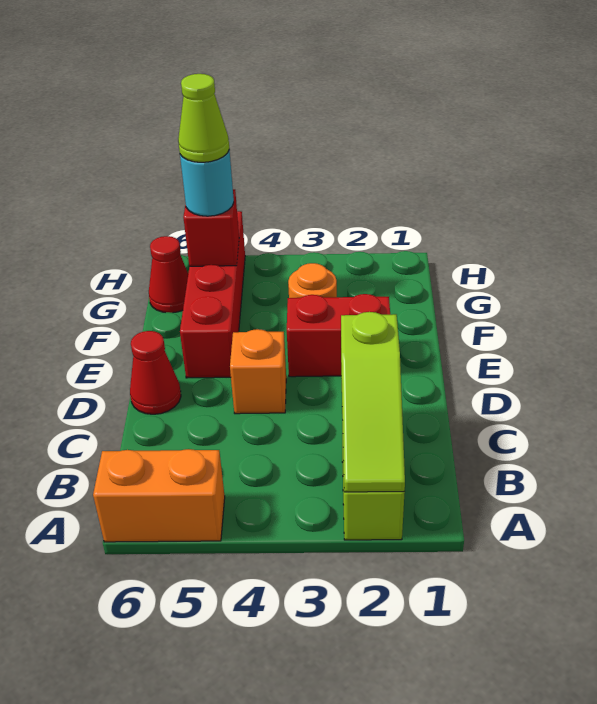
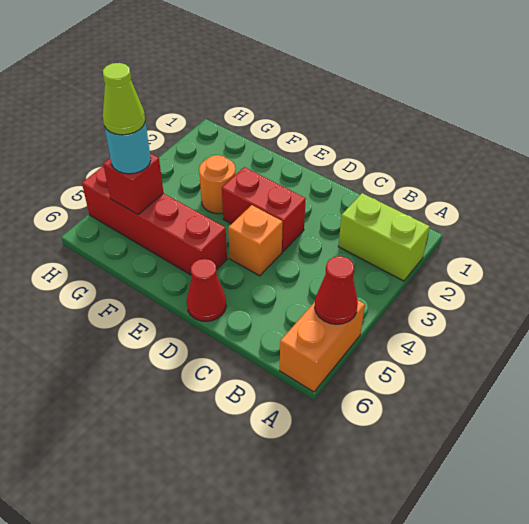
lime slope A2:C2 level 2 top C -> none
red brick E2:E3 level 1 -> red brick D3:E3 level 1
red cone G6 level 1 -> red cone A5 level 2

